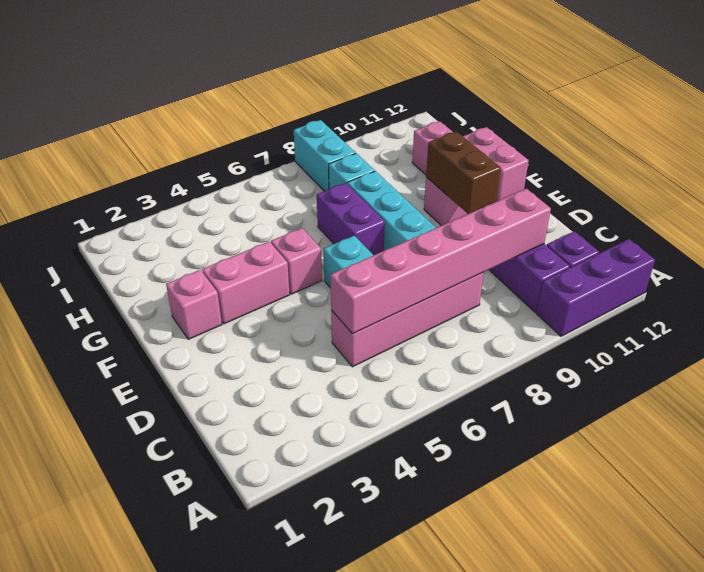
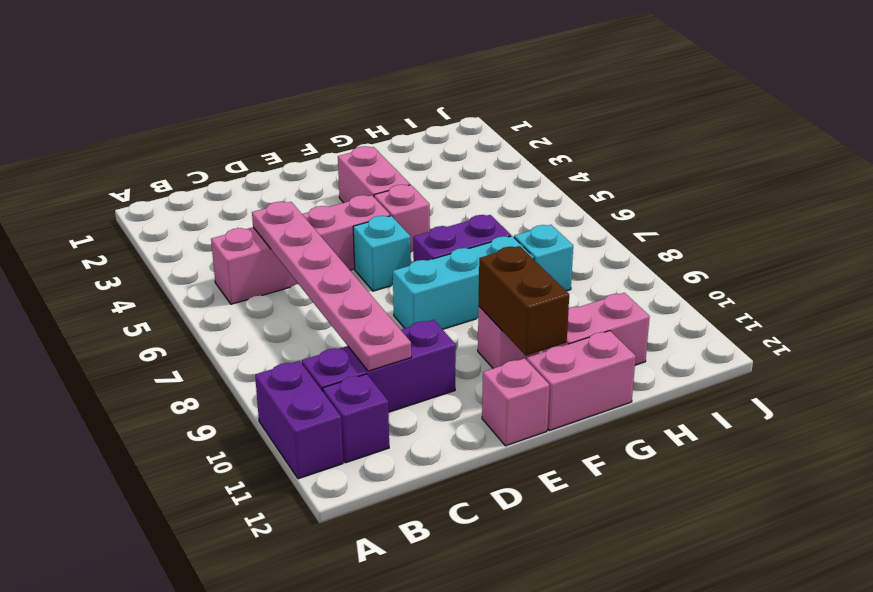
purple brick A10:A12 level 1 -> purple brick A10:A11 level 1
pink brick C5:C8 level 1 -> pink brick B5:E5 level 1
pink brick C5:C10 level 2 -> pink plate C5:C10 level 2
brown brick E10:F10 level 2 -> brown brick F10:F11 level 2
pink brick F2 level 1 -> pink brick E12 level 1
cyan brick I8:J8 level 1 -> none

